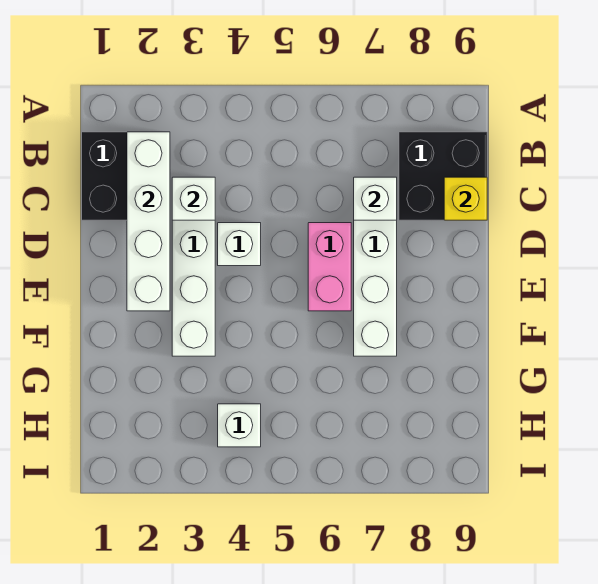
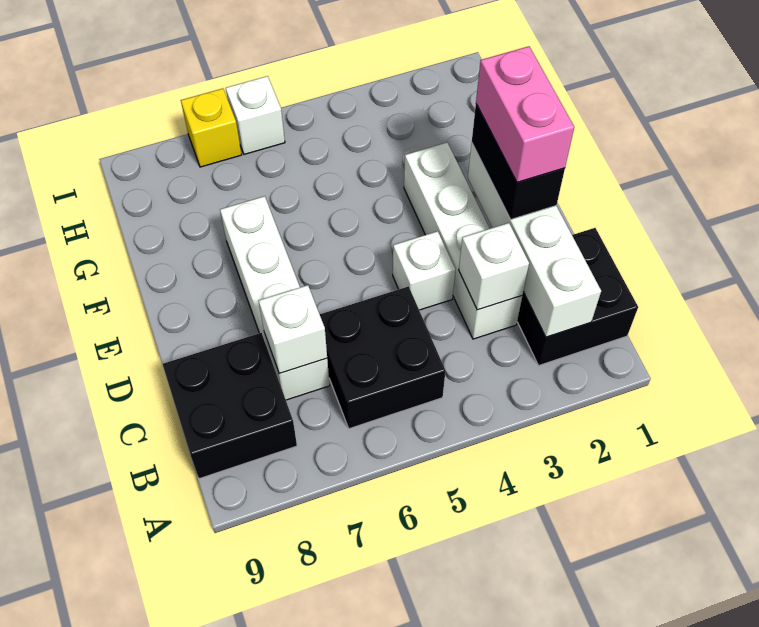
none -> black brick B5:C6 level 1
yellow brick C9 level 2 -> yellow brick I7 level 1
none -> black brick D2:E2 level 3
pink brick D6:E6 level 1 -> pink brick D2:E2 level 4
white brick H4 level 1 -> white brick I6 level 1

